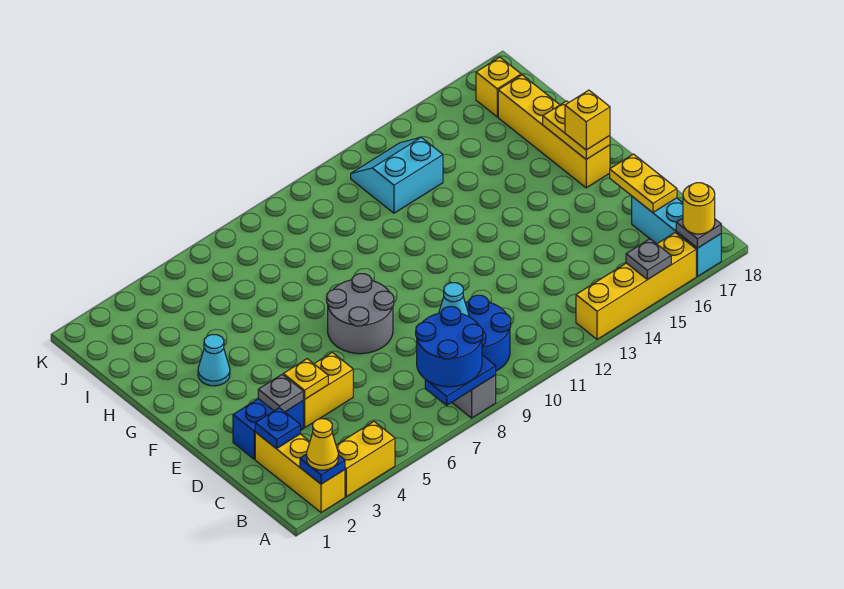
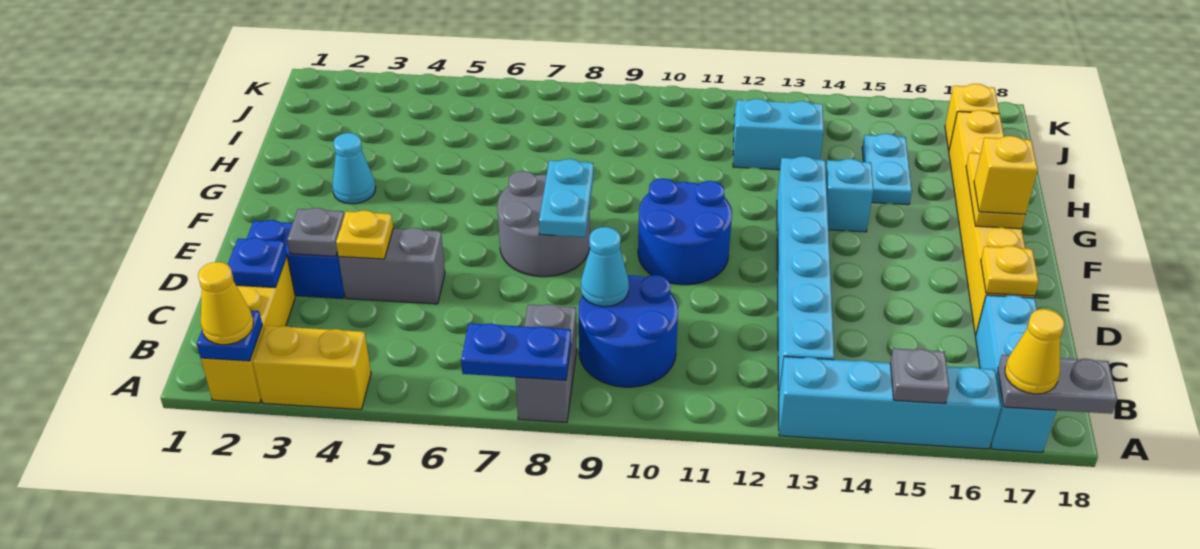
blue round brick A7:B8 level 3 -> blue round brick E10:F11 level 1
yellow brick A13:A16 level 1 -> cyan brick A13:A16 level 1
grey plate A17 level 2 -> grey plate A17:A18 level 2
yellow round brick A17 level 3 -> yellow cone A17 level 3
none -> cyan brick B13:G13 level 1
yellow plate C17:D17 level 2 -> yellow plate D17 level 2
yellow brick D4:D5 level 1 -> grey brick D4:D5 level 1
none -> cyan plate E8:F8 level 2
yellow brick F17:I17 level 1 -> yellow brick D17:I17 level 1
none -> cyan brick G14 level 1
none -> cyan plate H15:I15 level 1

